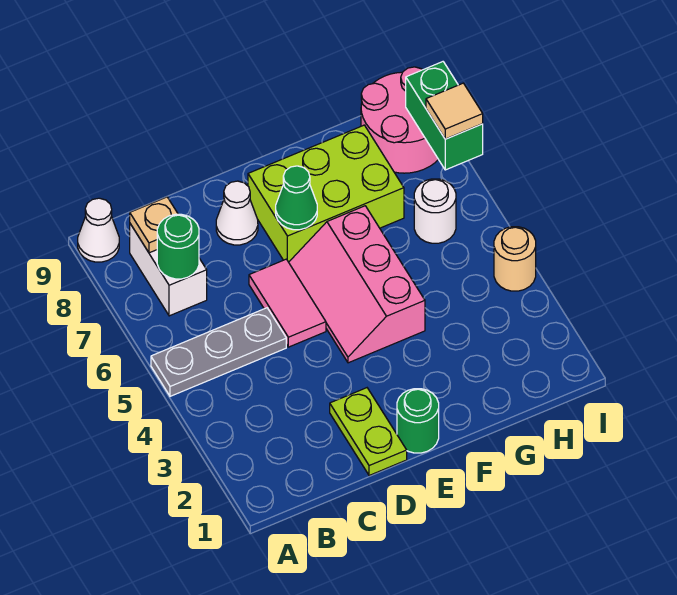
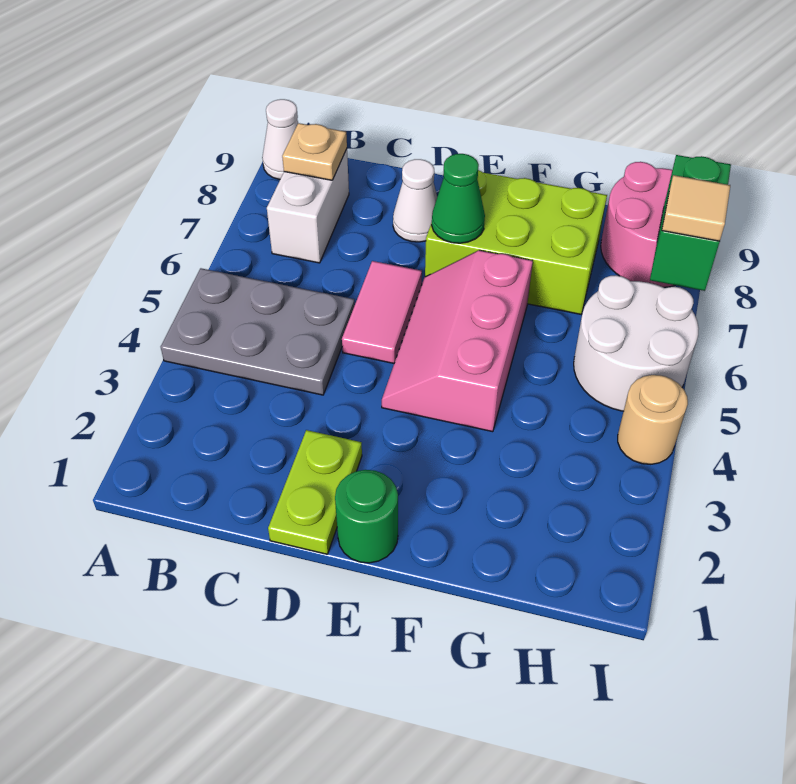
grey plate A5:C5 level 1 -> grey plate A4:C5 level 1
green round brick B7 level 2 -> none
white round brick H6 level 1 -> white round brick H5:I6 level 1

